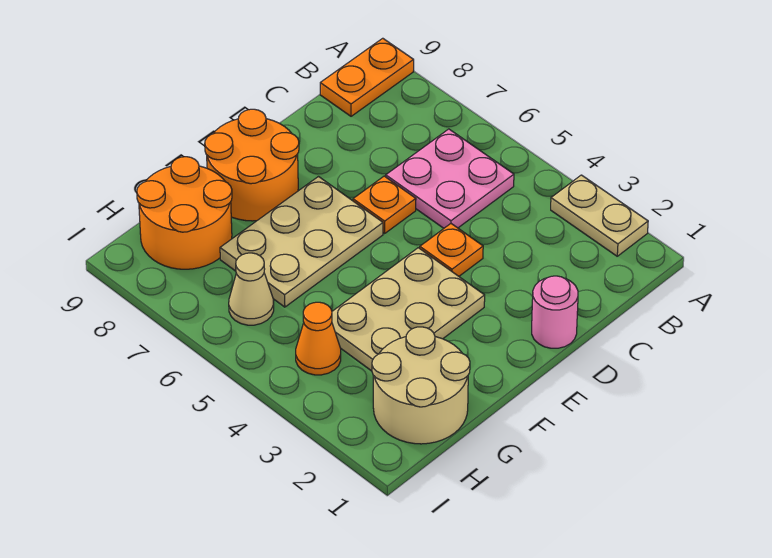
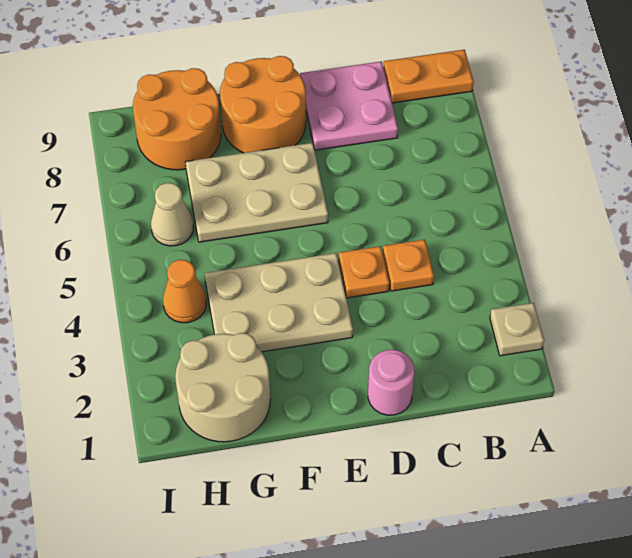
tan plate A2:A3 level 1 -> tan plate A2 level 1
pink plate B5:C6 level 1 -> pink plate C8:D9 level 1
orange plate D6 level 1 -> orange plate C4 level 1

